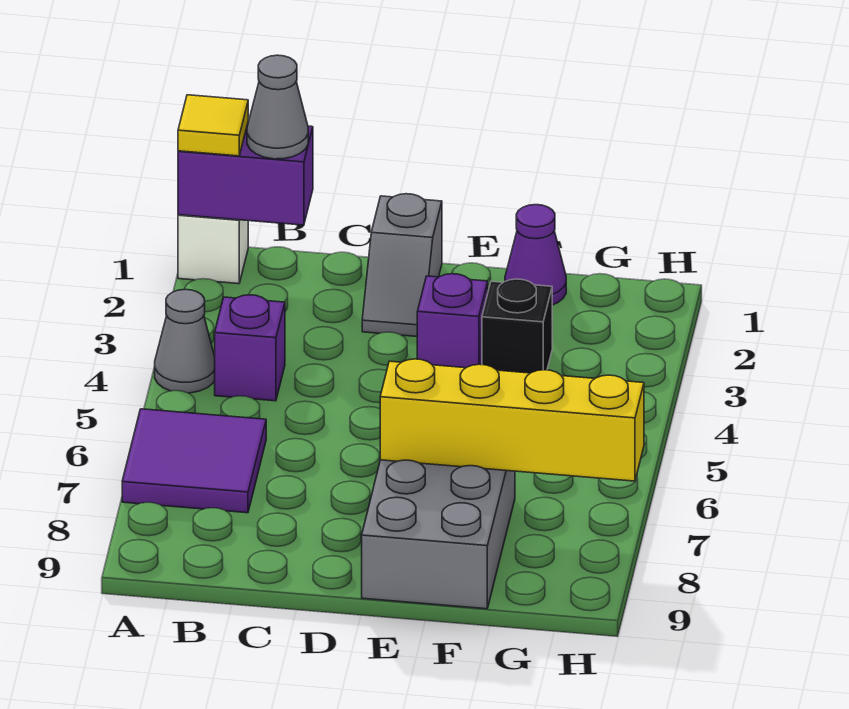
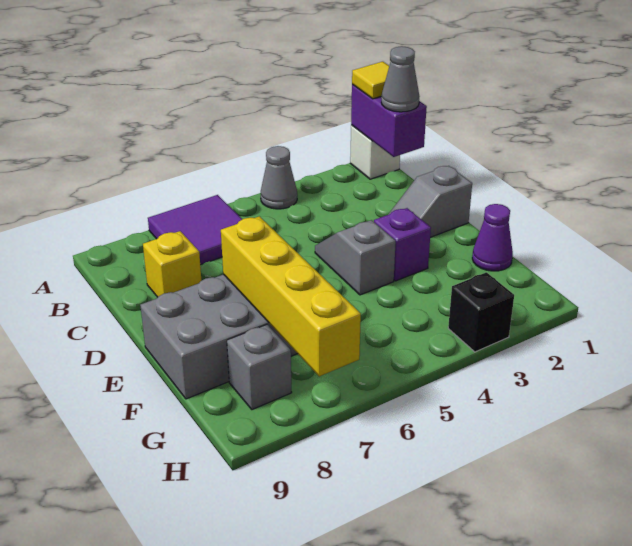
purple brick B4 level 1 -> none
none -> yellow brick C8 level 1
none -> grey slope D4:E4 level 1 top E
black brick F3 level 1 -> black brick H3 level 1
none -> grey brick G8 level 1

